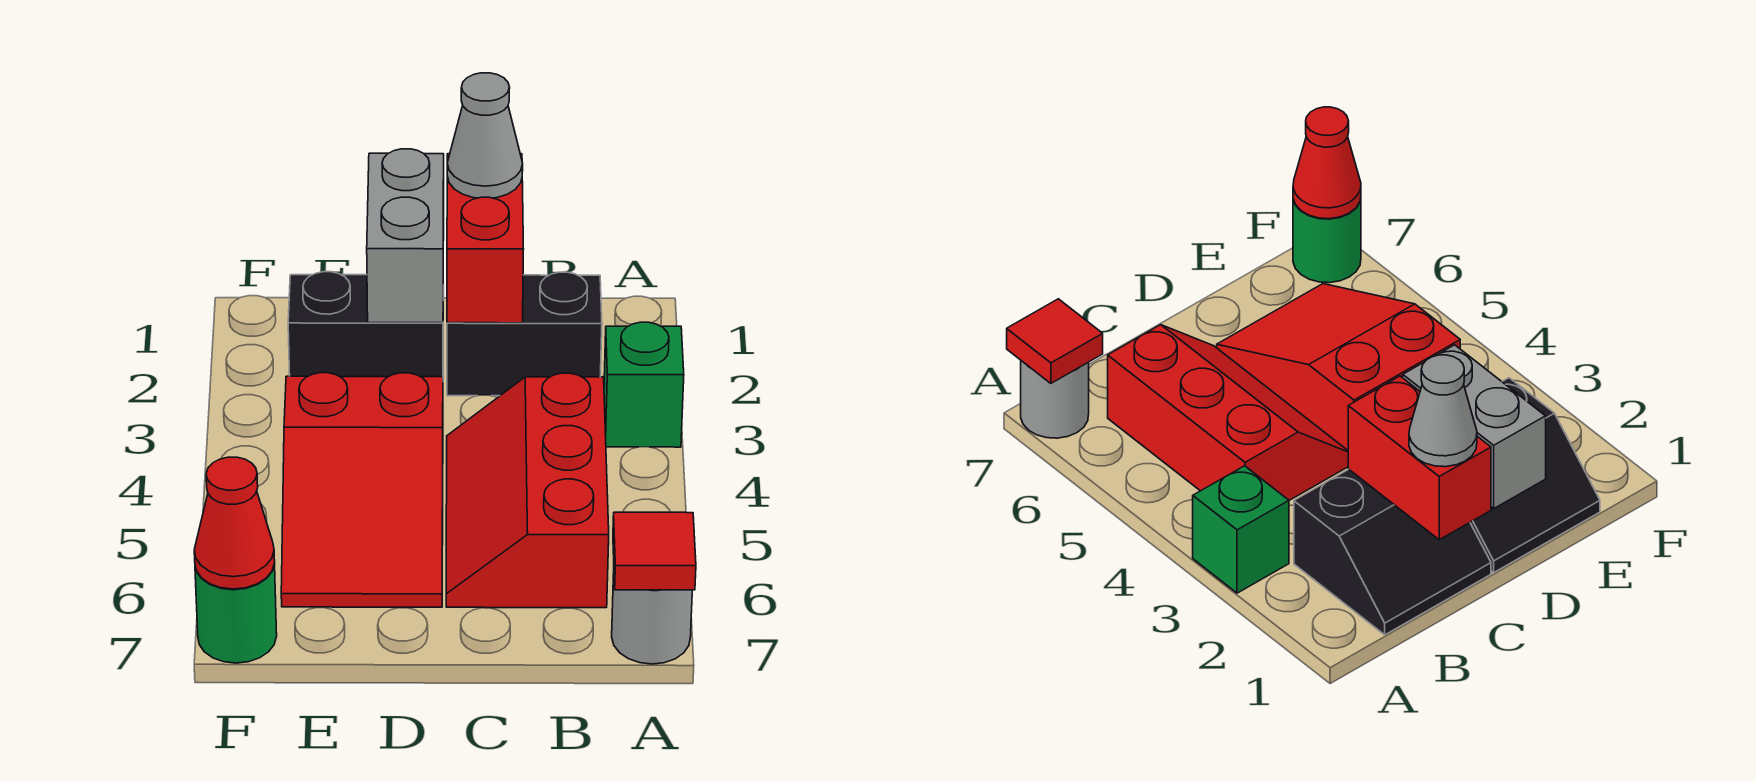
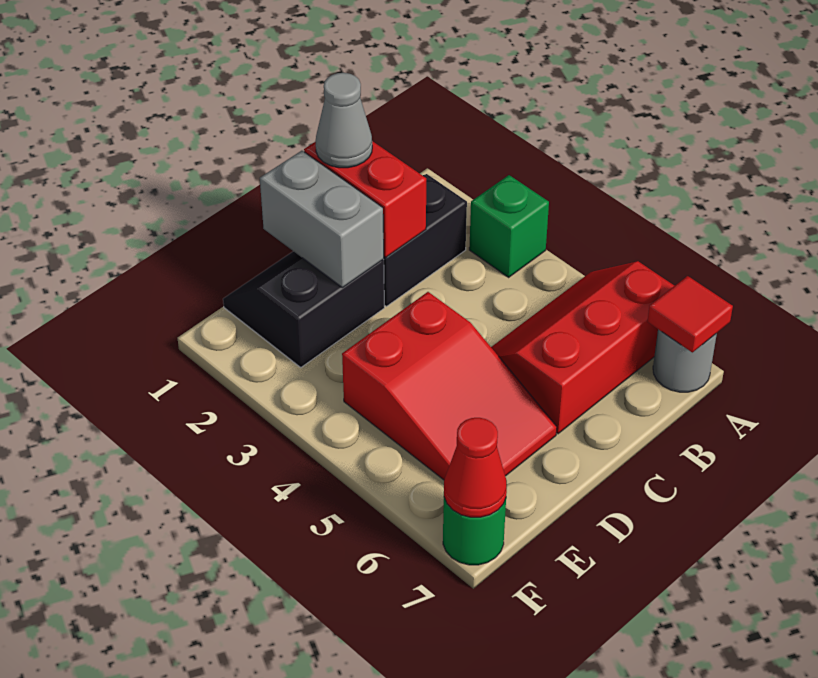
red slope B4:C6 level 1 top B -> red slope A5:C6 level 1 top 6

